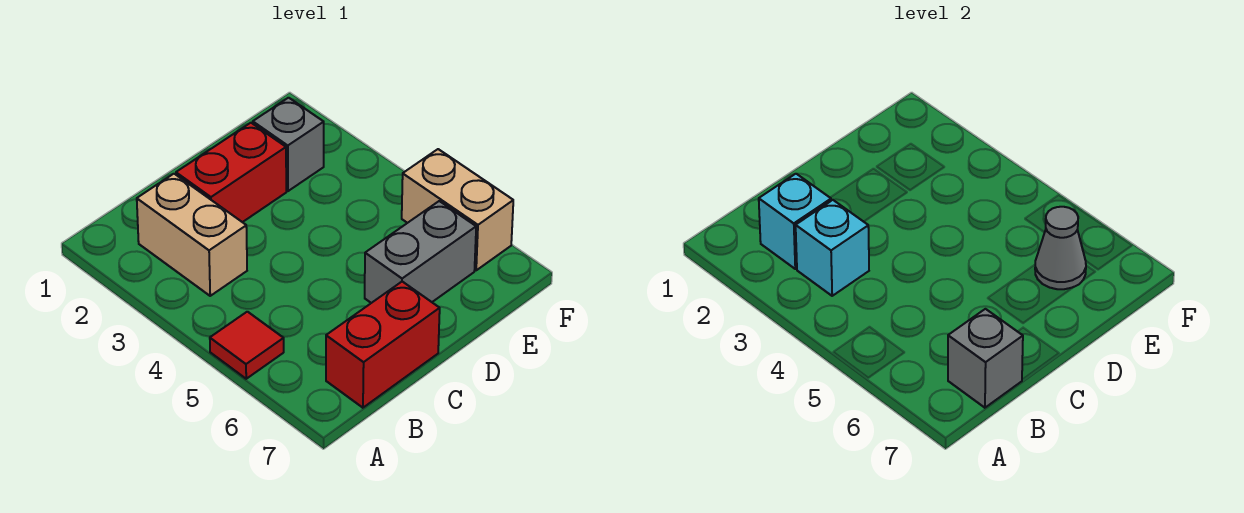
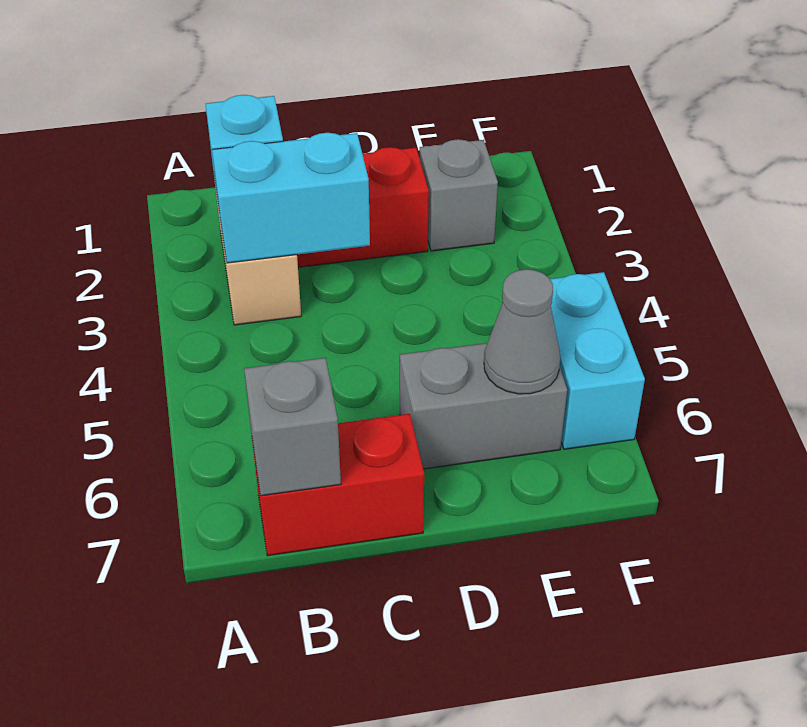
red tile A5 level 1 -> none
cyan brick B3 level 2 -> cyan brick B3:C3 level 2
tan brick F5:F6 level 1 -> cyan brick F5:F6 level 1

